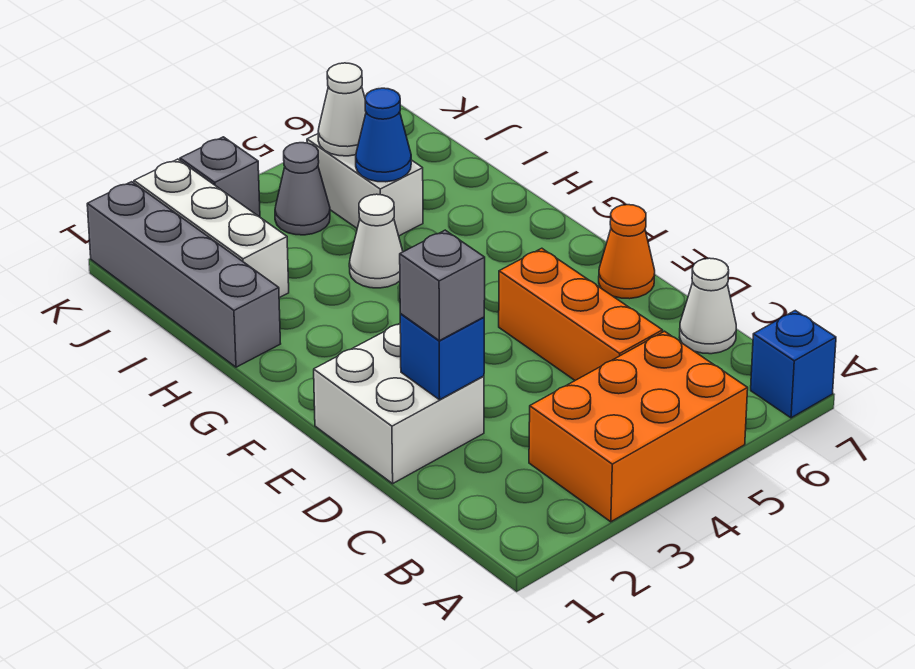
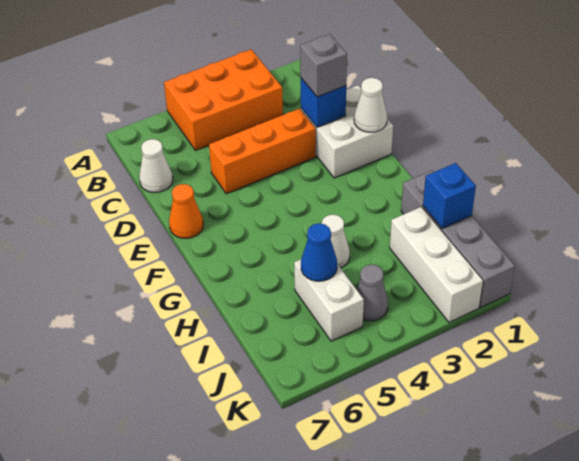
blue brick A7 level 1 -> blue brick I1 level 2
orange brick C5:E5 level 1 -> orange brick D3:D5 level 1
white cone J5 level 2 -> white cone E1 level 2
grey brick K3 level 1 -> none

